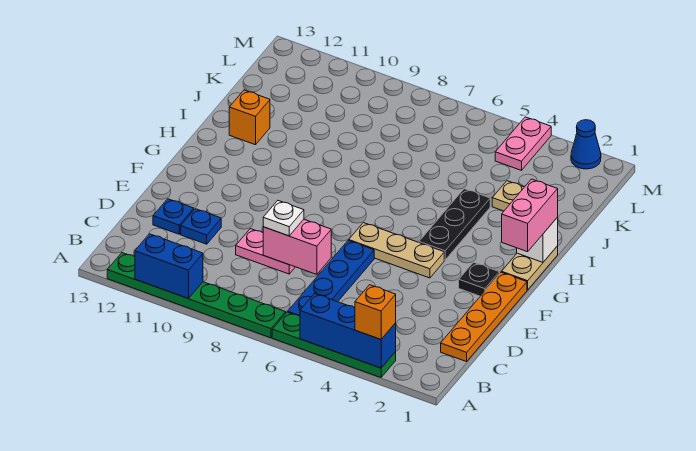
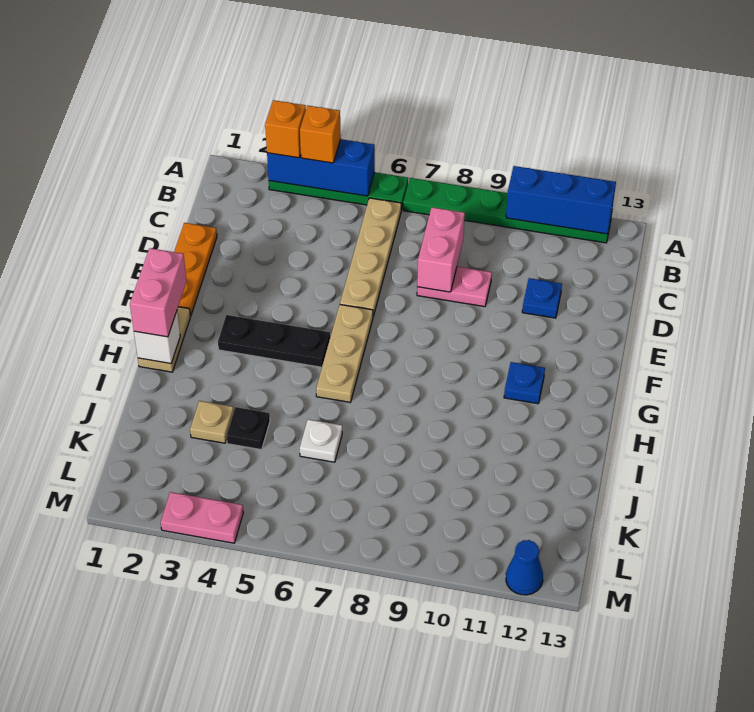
blue brick A10:A11 level 2 -> blue brick A10:A12 level 2
blue plate B6:E6 level 1 -> tan plate B6:E6 level 1
orange plate C1:F1 level 1 -> orange plate D1:F1 level 1
pink brick D7:D8 level 2 -> pink brick C8:D8 level 2
white plate D8 level 3 -> white plate J6 level 1
blue plate D12 level 1 -> blue plate G11 level 1
black plate F2 level 1 -> black plate J4 level 1
tan plate F4:F6 level 1 -> tan plate F6:H6 level 1
black plate G4:I4 level 1 -> black plate G3:G5 level 1
orange brick I12 level 1 -> orange brick A4 level 3
pink plate L4:M4 level 1 -> pink plate M3:M4 level 1
blue cone M2 level 1 -> blue cone M12 level 1

